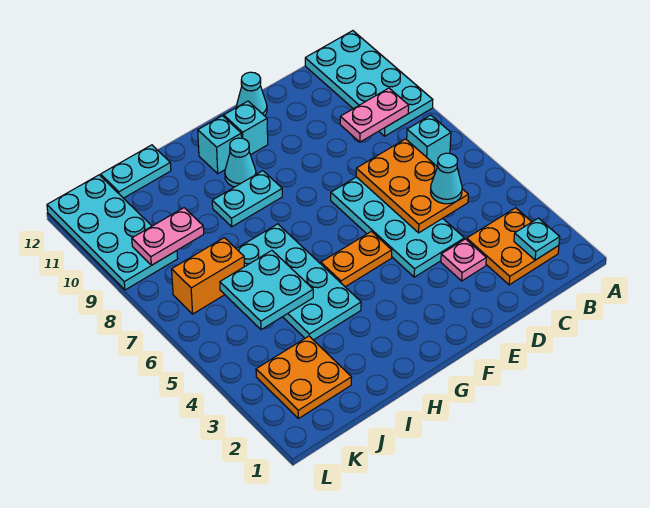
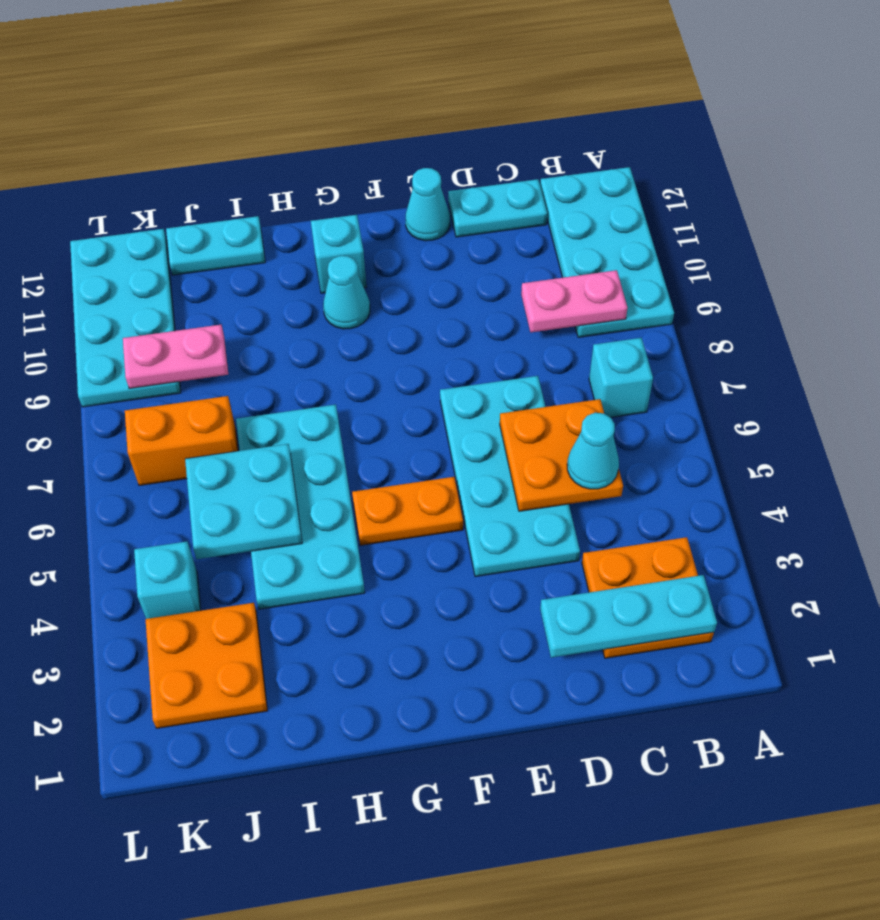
cyan plate B2 level 2 -> cyan plate B2:D2 level 2
orange plate C5:D7 level 2 -> orange plate C5:D6 level 2
pink plate D3 level 1 -> none
cyan brick F11 level 1 -> cyan brick K4 level 1
cyan plate G9:H9 level 1 -> cyan plate C12:D12 level 1

